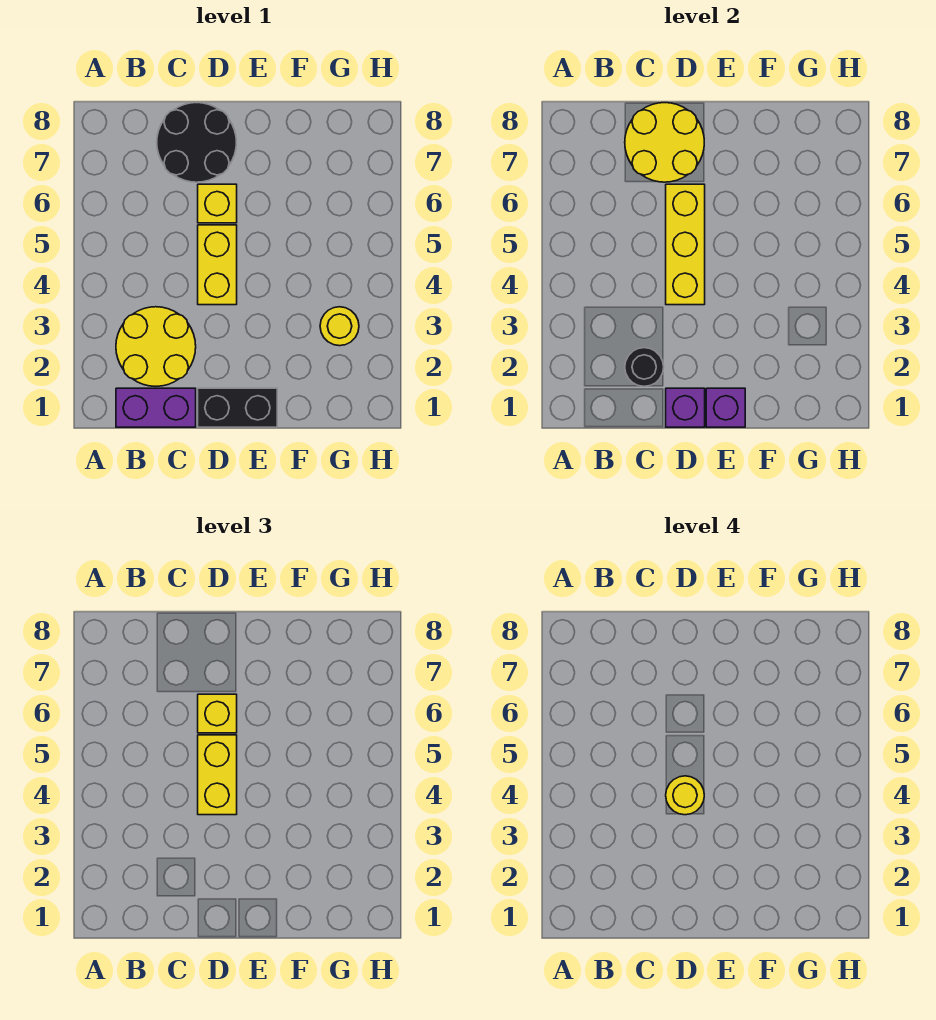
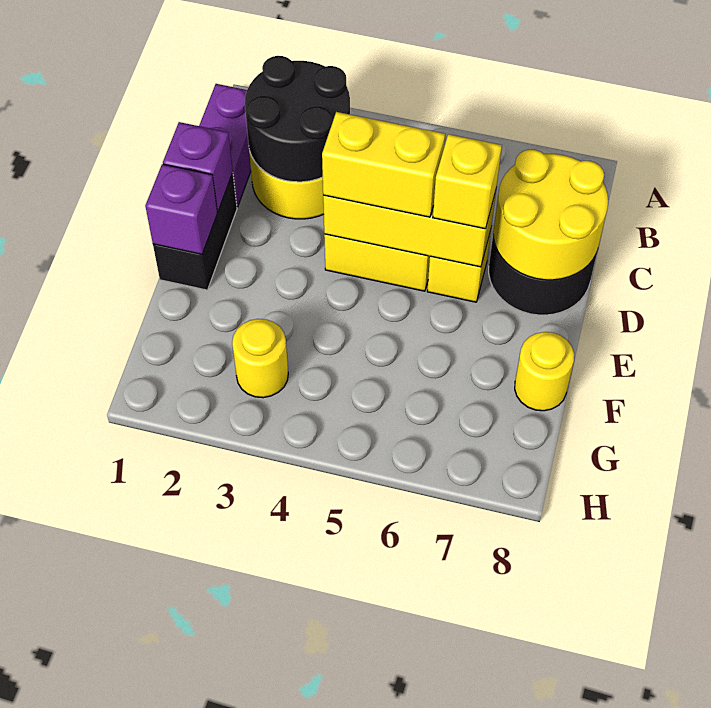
black round brick C2 level 2 -> black round brick B2:C3 level 2
yellow round brick D4 level 4 -> yellow round brick F8 level 1

